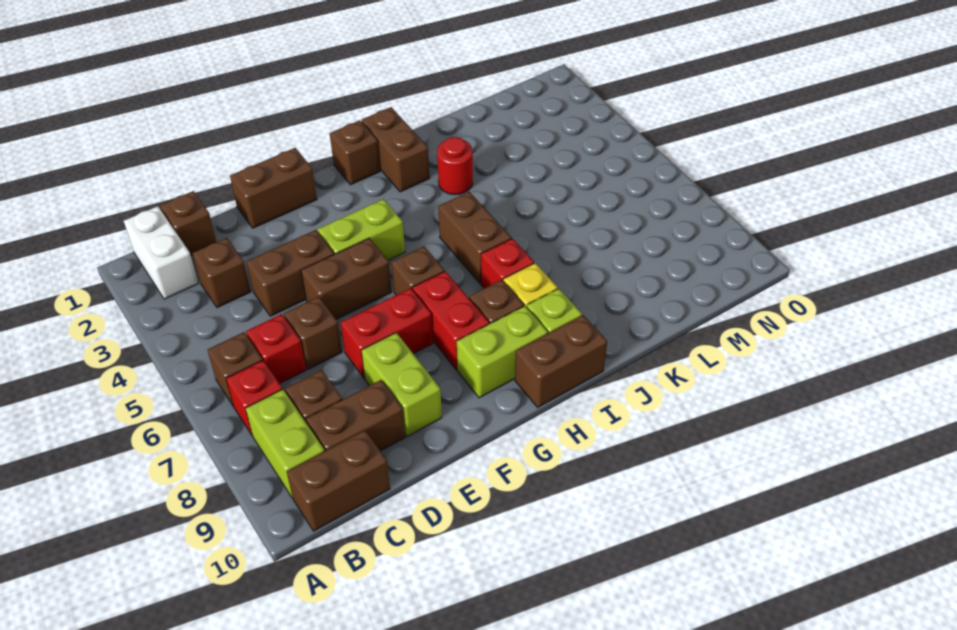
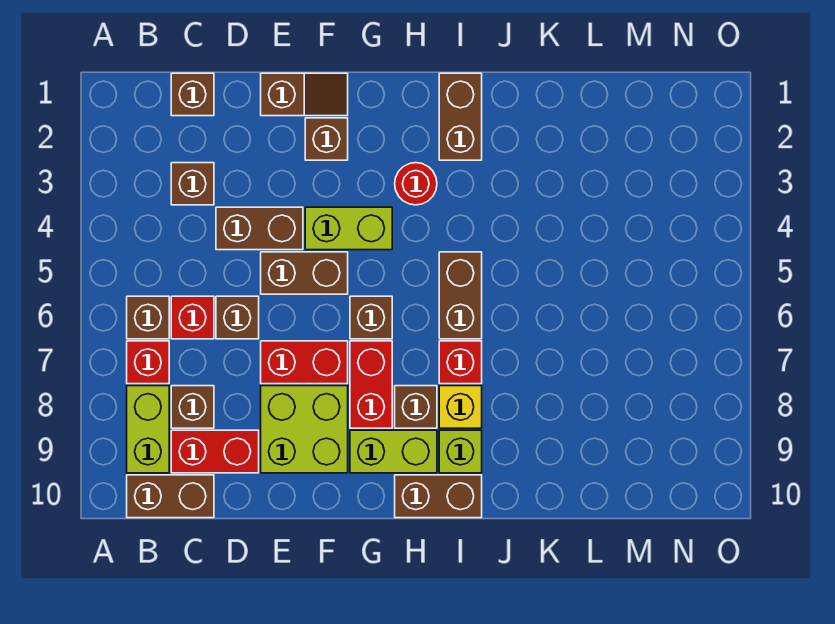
white brick B1:B2 level 1 -> none
brown brick C9:D9 level 1 -> red brick C9:D9 level 1
brown brick E1:F1 level 1 -> brown slope E1:F1 level 1 top E
lime brick E8:E9 level 1 -> lime brick E8:F9 level 1
brown brick H1 level 1 -> brown brick F2 level 1
red round brick J3 level 1 -> red round brick H3 level 1

